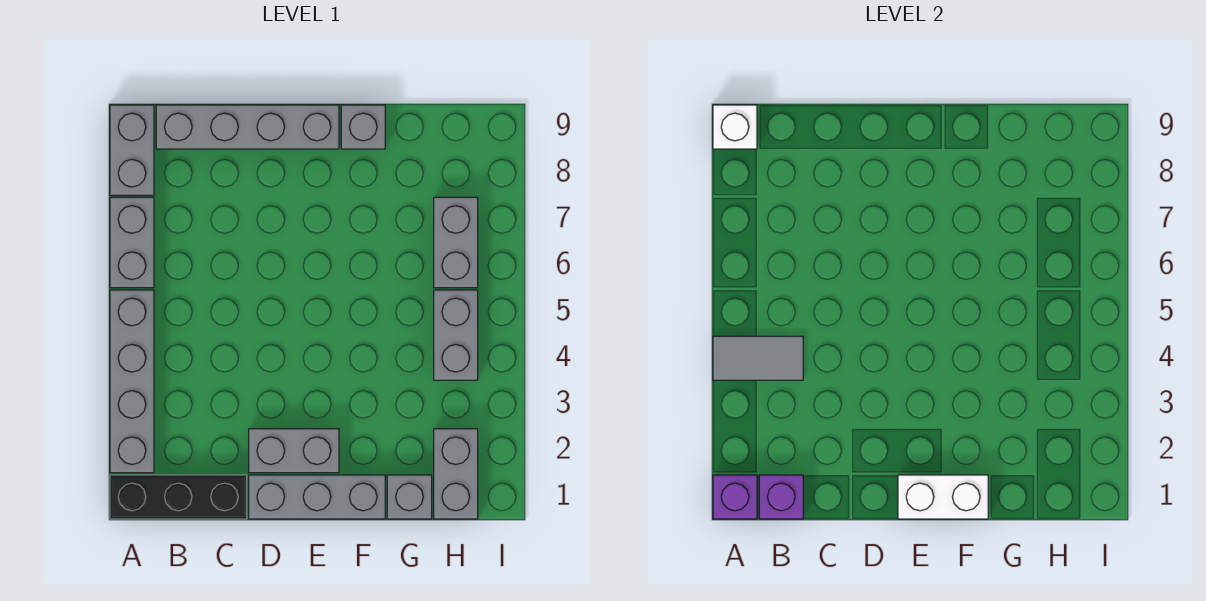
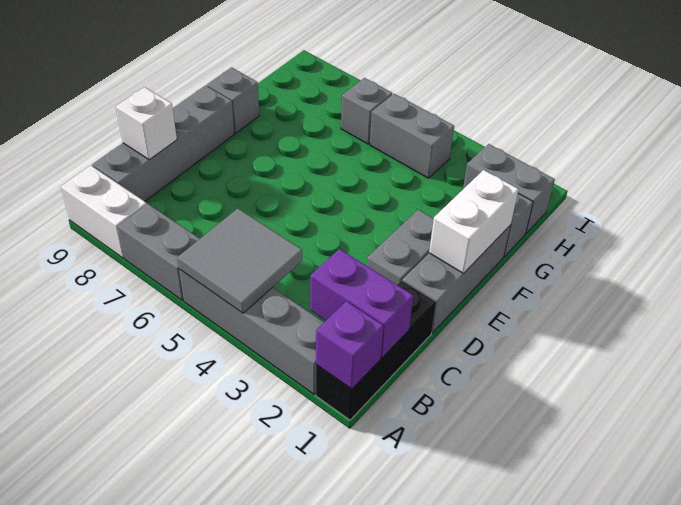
grey tile A4:B4 level 2 -> grey tile A4:B5 level 2
grey brick A8:A9 level 1 -> white brick A8:A9 level 1
white brick A9 level 2 -> white brick C9 level 2
purple brick B1 level 2 -> purple brick B1:B2 level 2
grey brick H6:H7 level 1 -> grey brick H6 level 1

